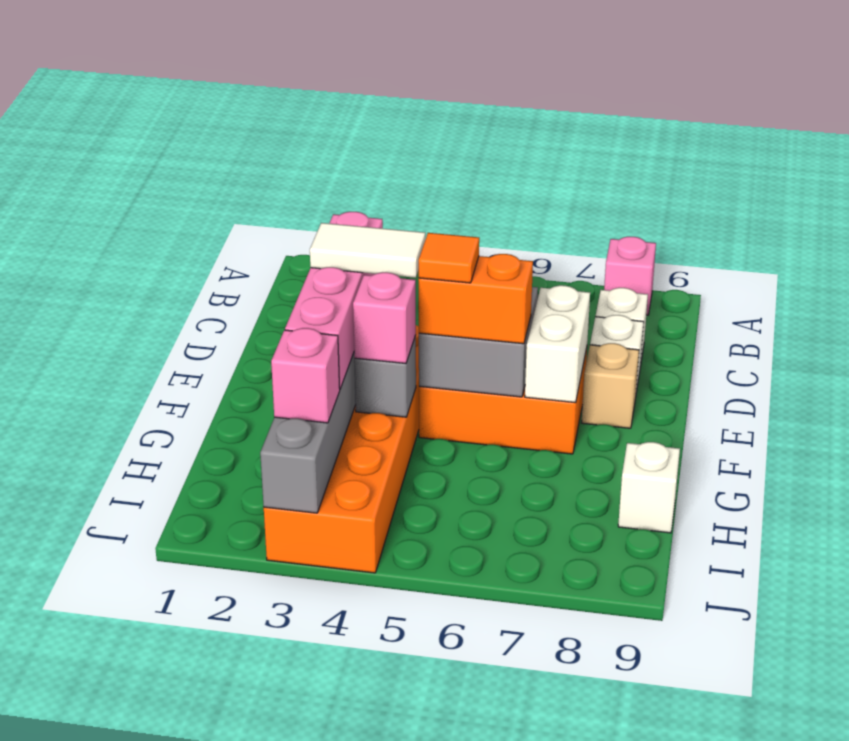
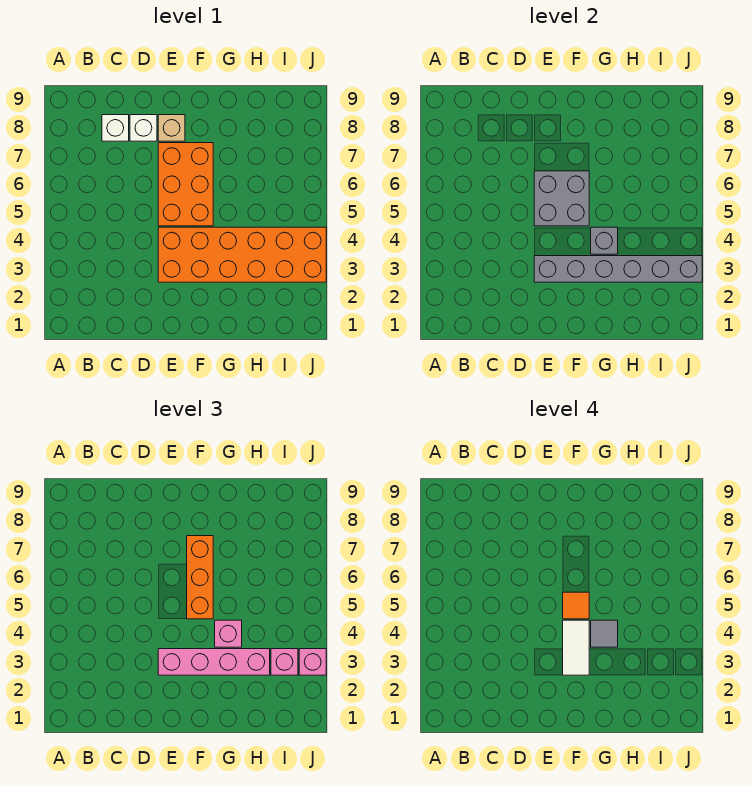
pink brick A8 level 1 -> pink brick J3 level 3
white brick E7:F7 level 2 -> none
orange brick F5:F6 level 3 -> orange brick F5:F7 level 3
none -> grey tile G4 level 4
white brick H9 level 1 -> none

